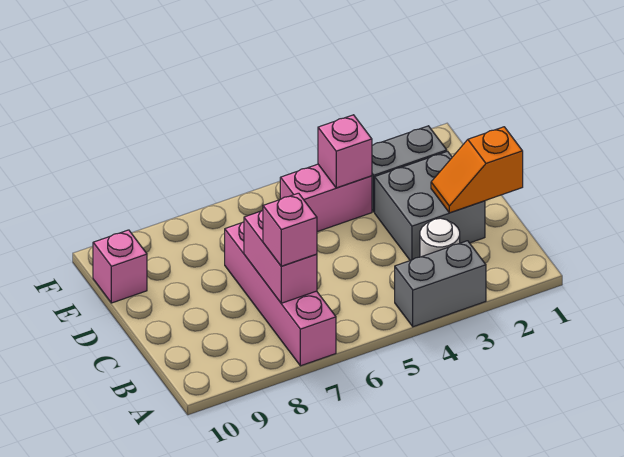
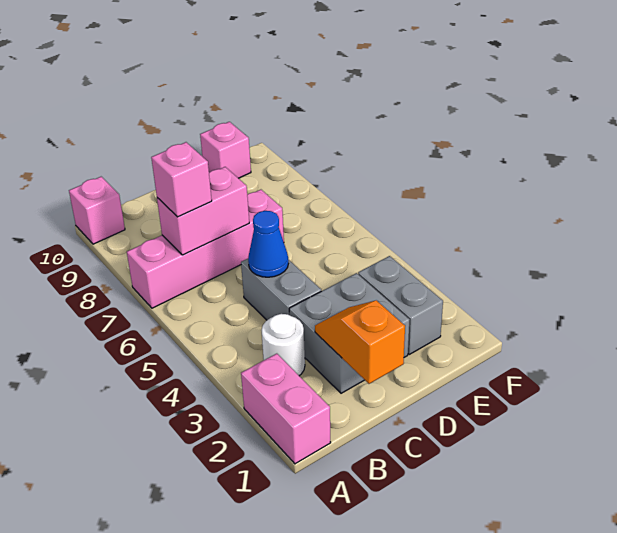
grey brick A3:A4 level 1 -> grey brick C4:C5 level 1
none -> blue cone C5 level 2
pink brick E4:E5 level 1 -> pink brick A1:A2 level 1
pink brick E4 level 2 -> pink brick A10 level 1

